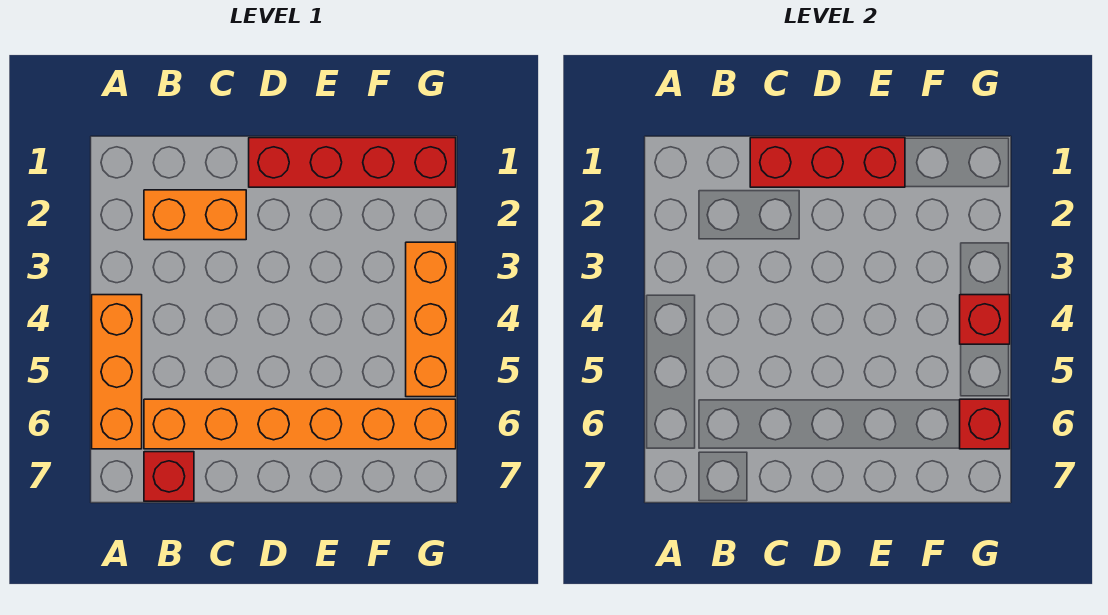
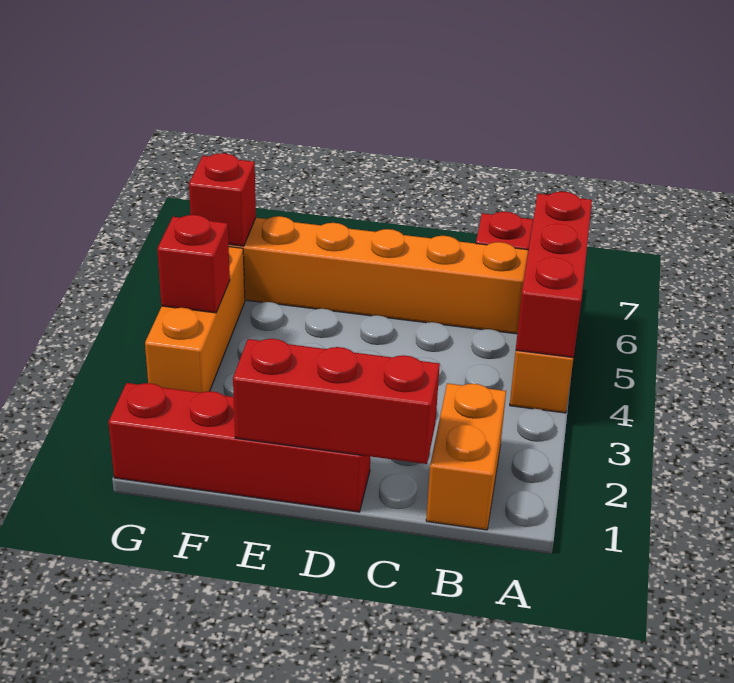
none -> red brick A4:A6 level 2
orange brick B2:C2 level 1 -> orange brick B1:B2 level 1

